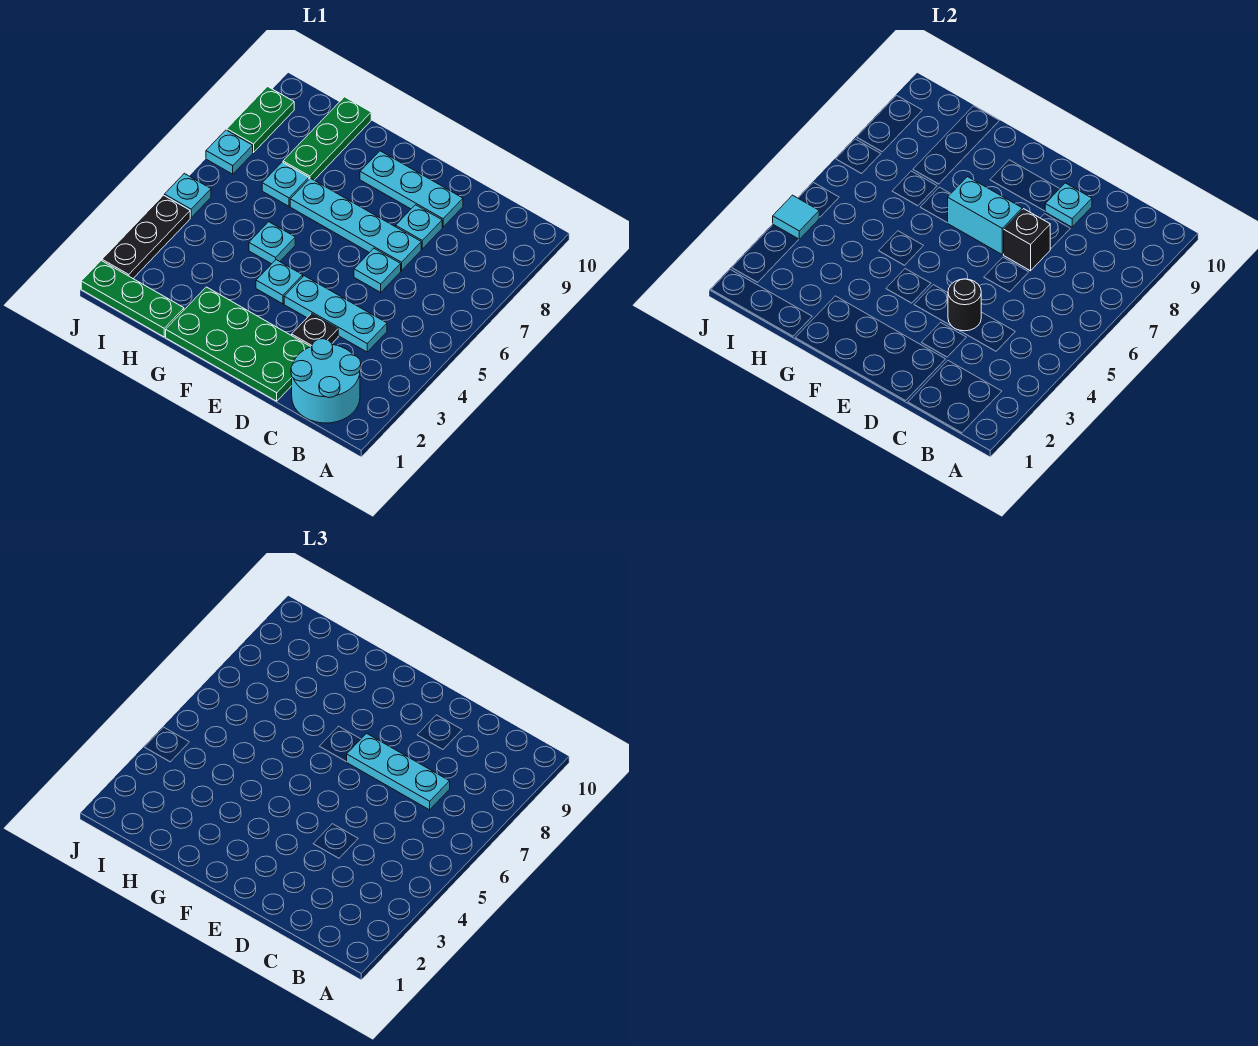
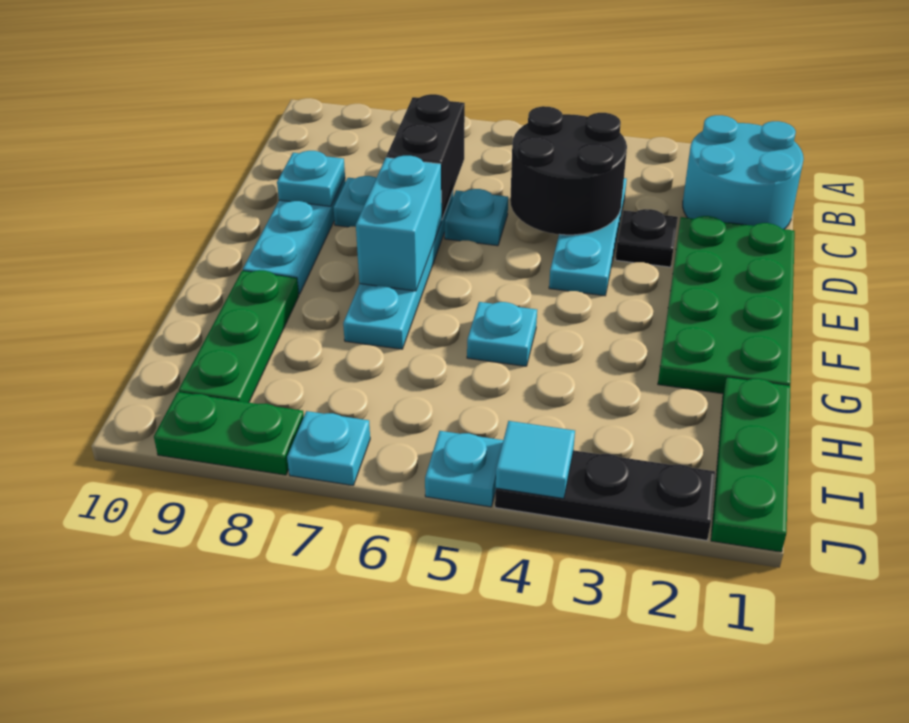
cyan plate C7:E7 level 3 -> none
black round brick D4 level 2 -> black round brick C4:D5 level 2
black brick D7 level 2 -> black brick C7:D7 level 2
cyan plate F4 level 1 -> none
cyan plate H7 level 1 -> none
green plate H8:H10 level 1 -> green plate G9:I9 level 1

